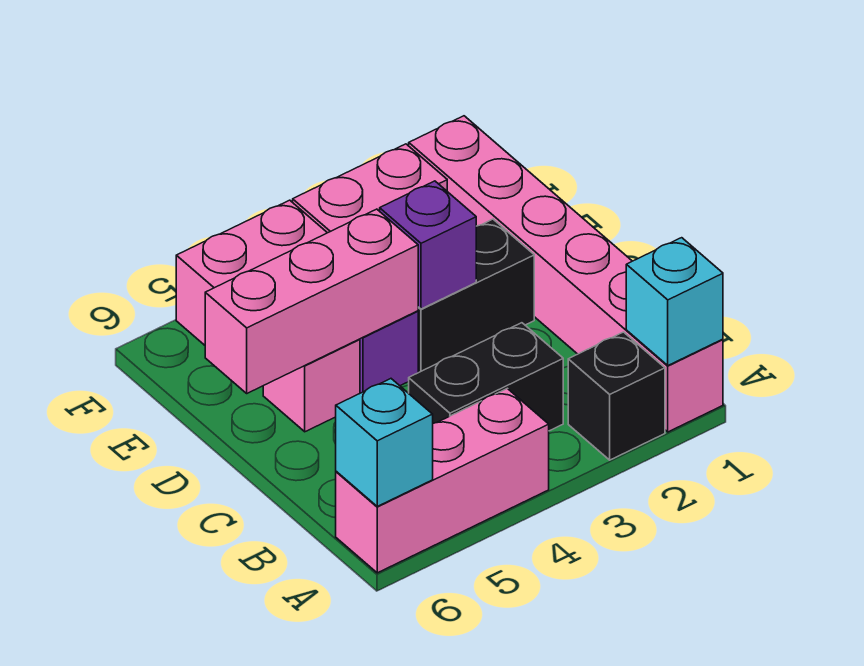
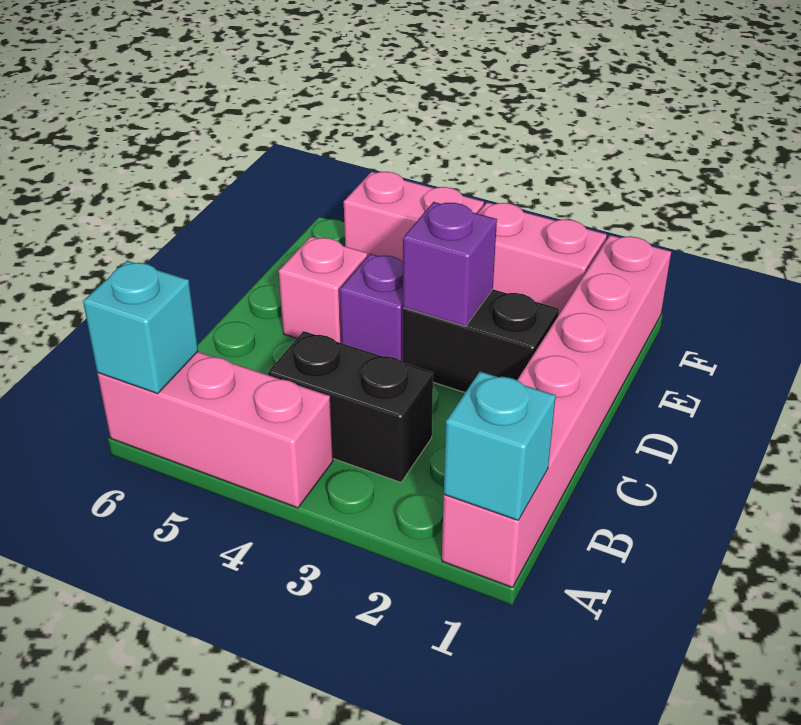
black brick A2 level 1 -> none
pink brick D4:D6 level 2 -> none

